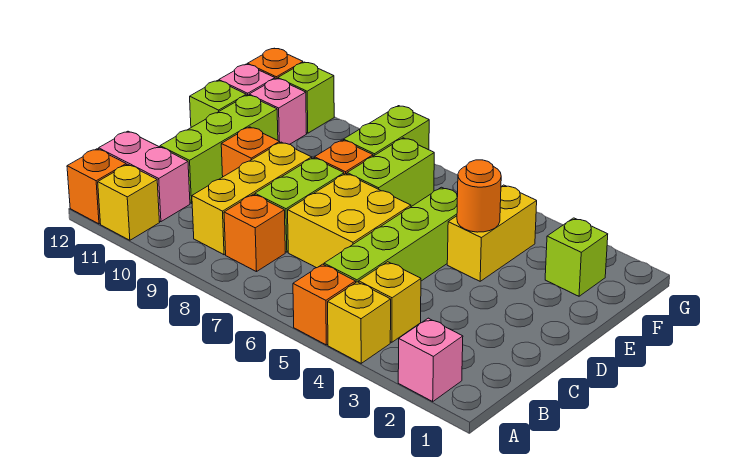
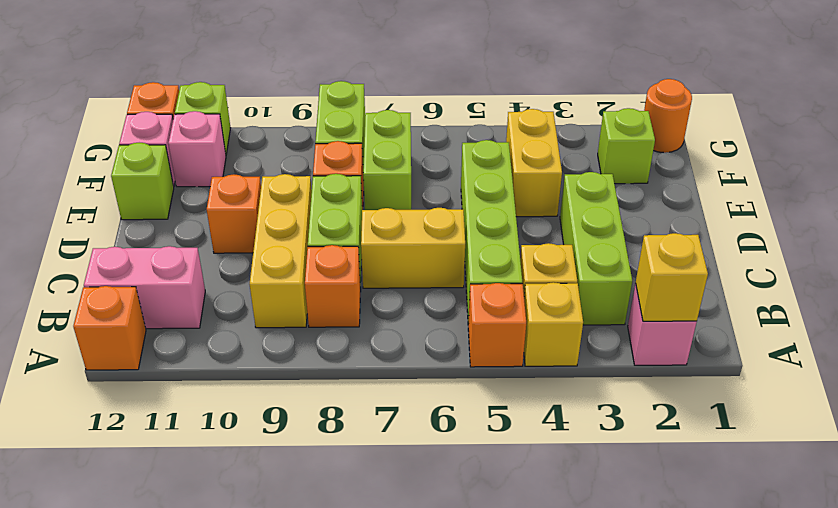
yellow brick A11 level 1 -> yellow brick A2 level 2
yellow brick C6:D7 level 1 -> yellow brick C6:C7 level 1
lime brick C11:E11 level 1 -> lime brick B3:D3 level 1
orange round brick E4 level 2 -> orange round brick G1 level 1

